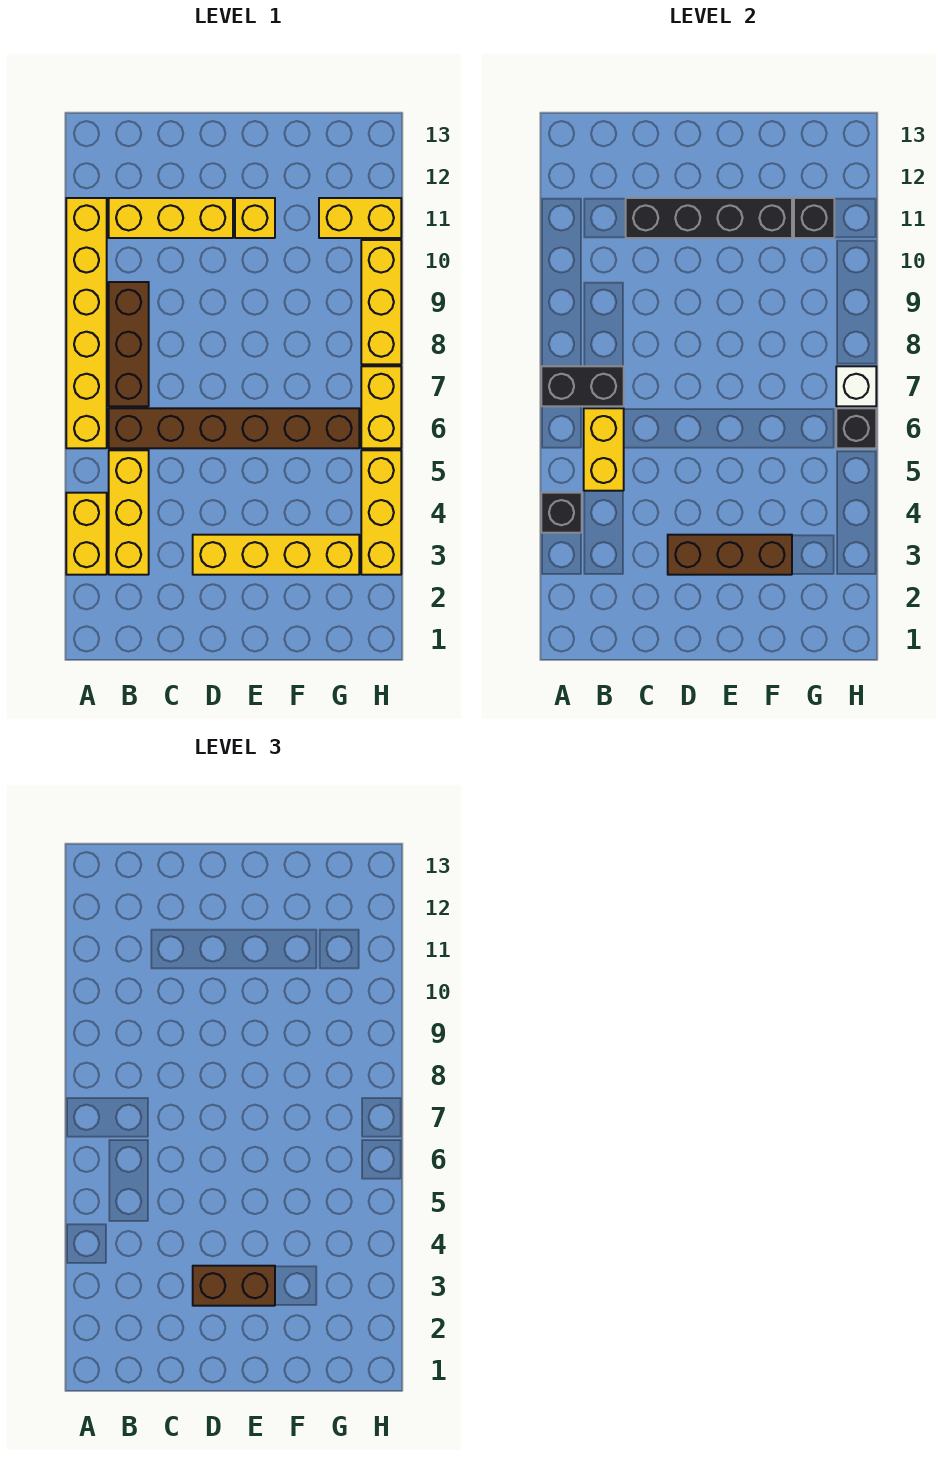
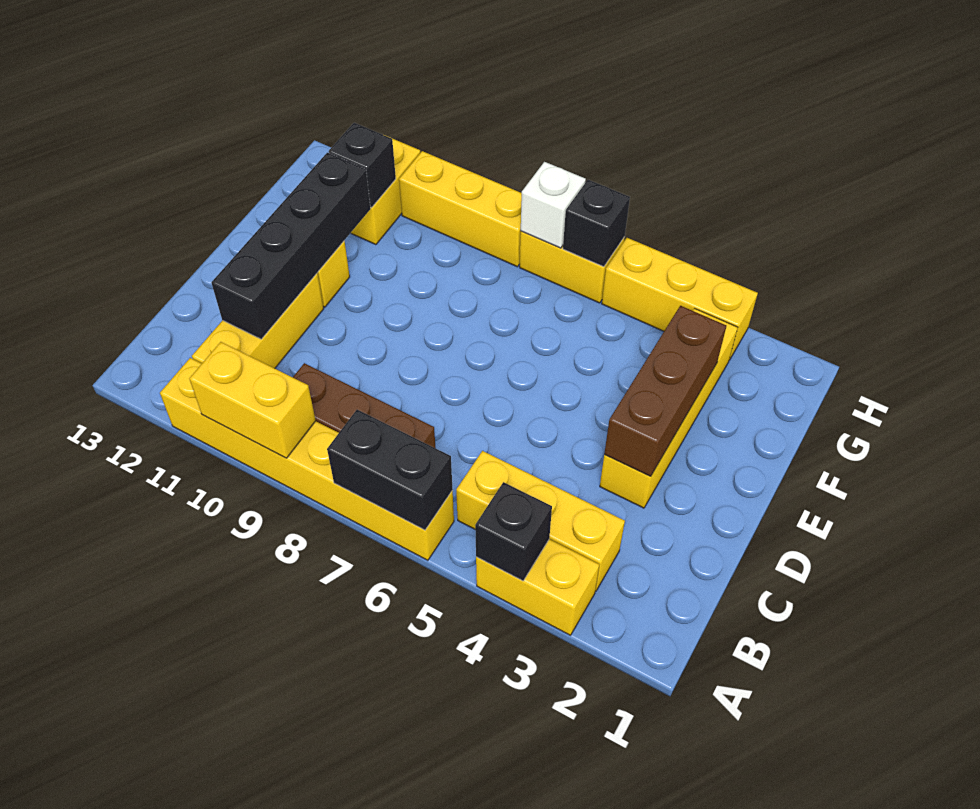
black brick A7:B7 level 2 -> black brick A6:A7 level 2
yellow brick B5:B6 level 2 -> yellow brick A9:A10 level 2
brown brick B6:G6 level 1 -> none
brown brick D3:E3 level 3 -> none

